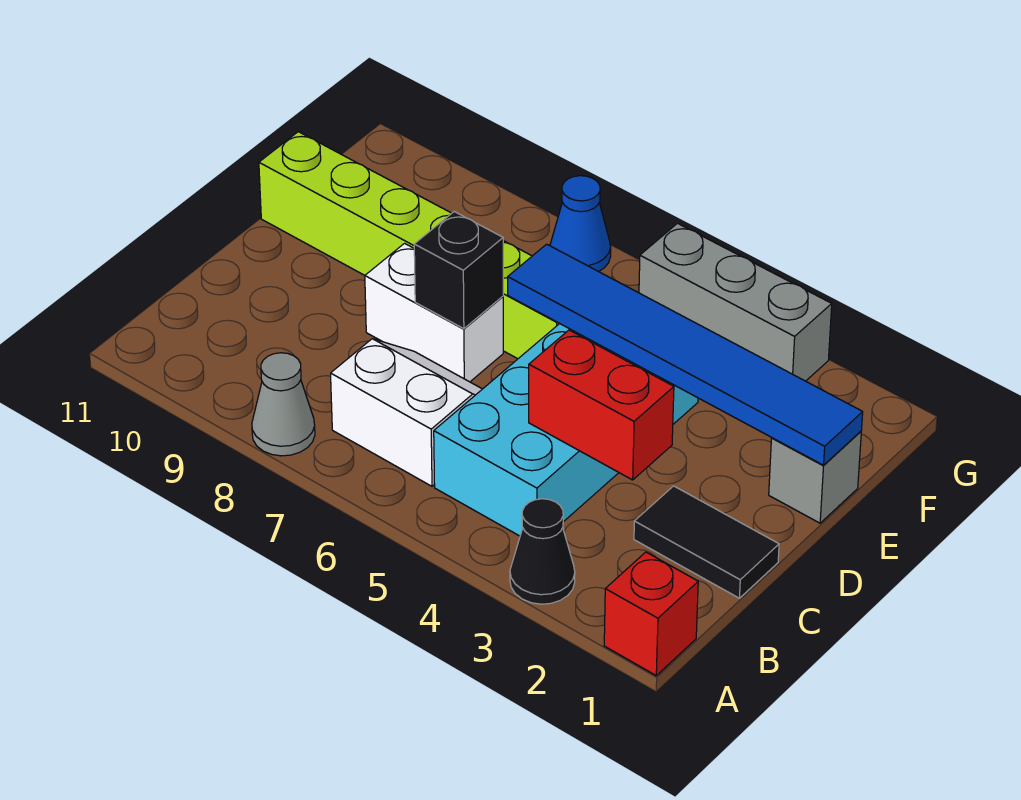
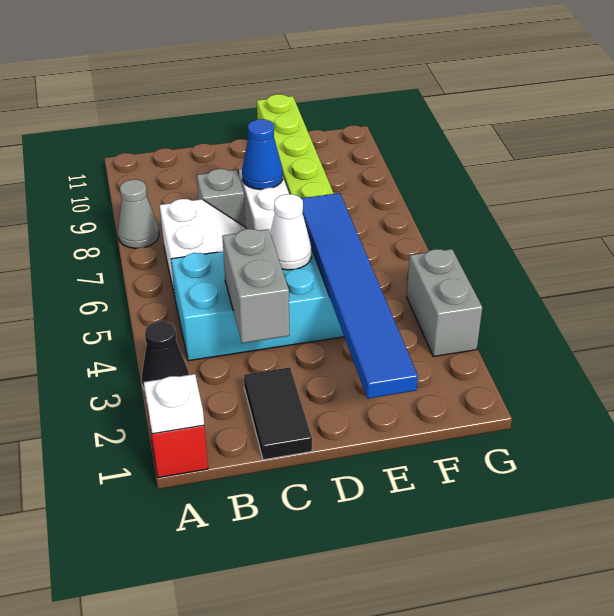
none -> white plate A1 level 2
red brick C3:C4 level 2 -> grey brick C3:C4 level 2
none -> white cone D5 level 2
black brick D7 level 2 -> none
grey brick E1 level 1 -> grey brick C8 level 1
grey brick G3:G5 level 1 -> grey brick G3:G4 level 1
blue cone G7 level 1 -> blue cone D8 level 2

